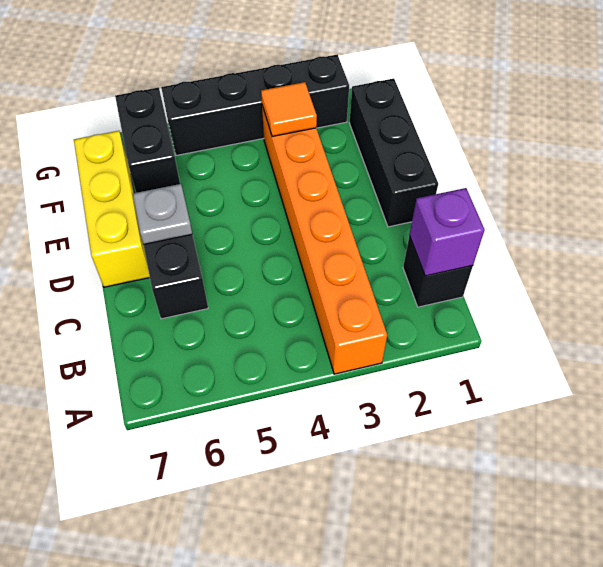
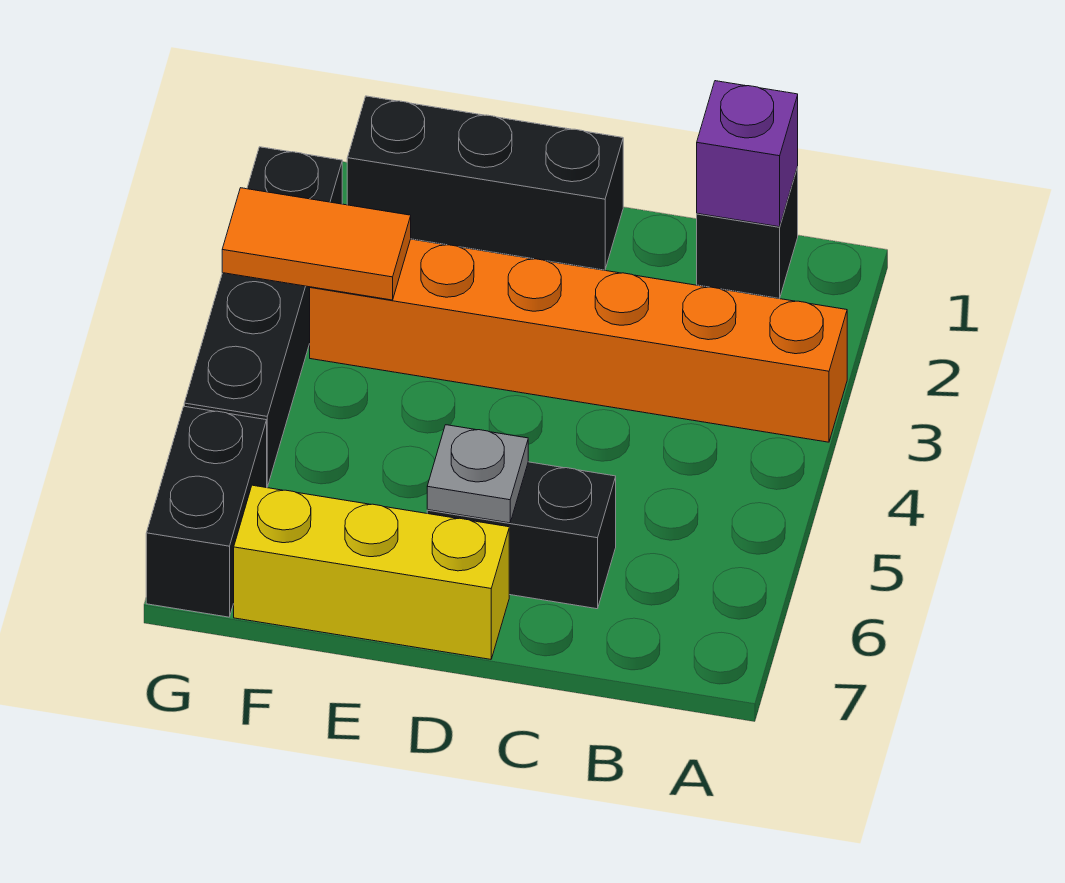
orange tile F3 level 2 -> orange tile F3:G3 level 2
black brick F6:G6 level 1 -> black brick G6:G7 level 1

